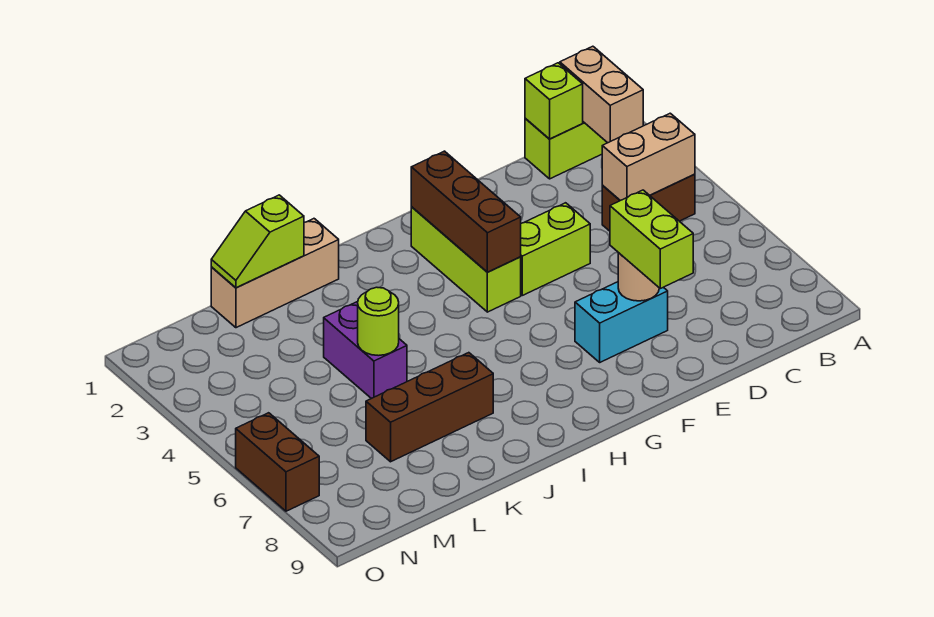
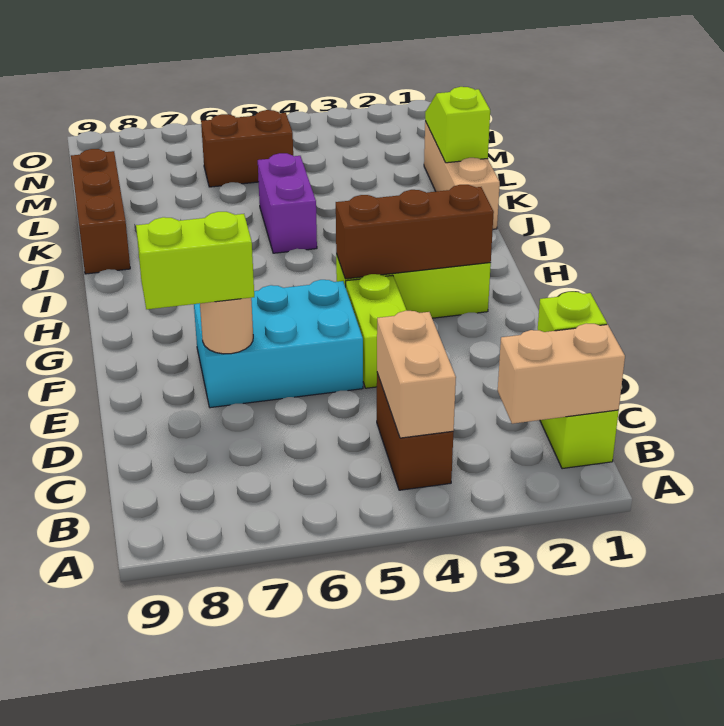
cyan brick E7:F7 level 1 -> cyan brick E5:F7 level 1
brown brick J7:L7 level 1 -> brown brick J9:L9 level 1
purple brick K4:K5 level 1 -> purple brick J5:K5 level 1
lime round brick K5 level 2 -> none
brown brick O6:O7 level 1 -> brown brick M5:M6 level 1

